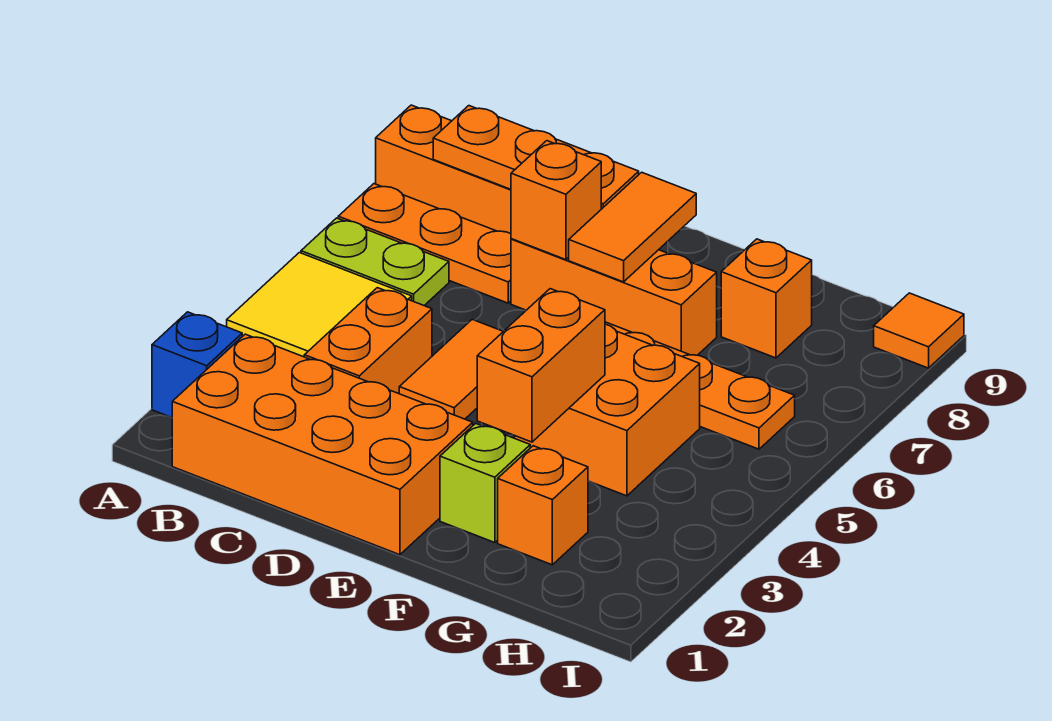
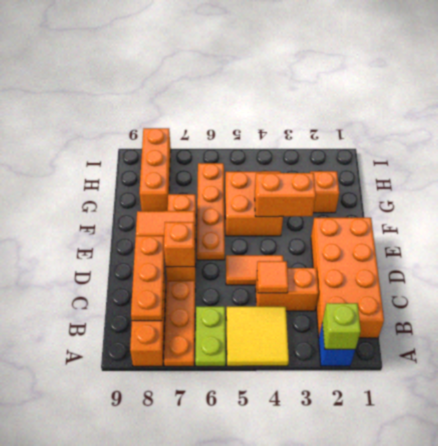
lime brick F2 level 1 -> lime brick A2 level 2
orange brick G8 level 1 -> orange brick G8:I8 level 1
orange tile I9 level 1 -> orange tile C4 level 2

